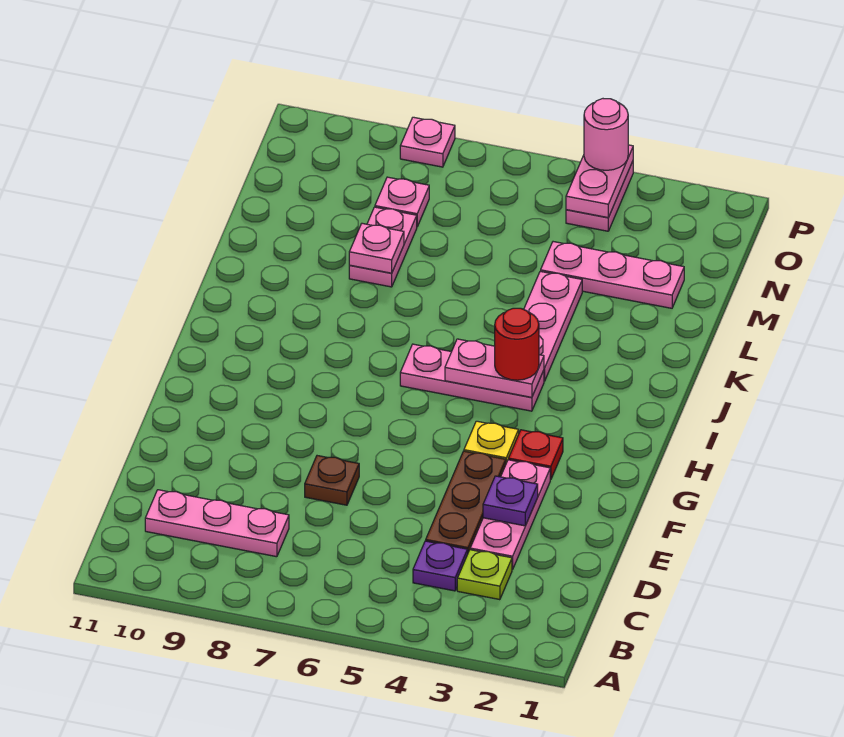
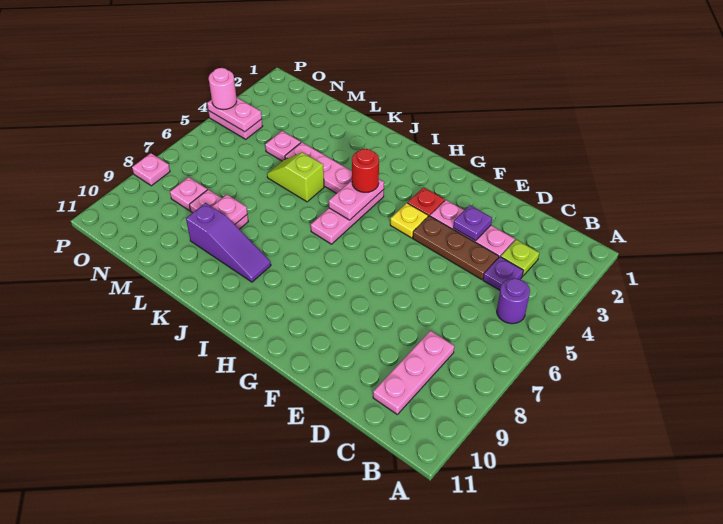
none -> purple round brick B5 level 1
brown plate E7 level 1 -> none
none -> purple slope J9:L9 level 1 top L
none -> lime slope K5:L5 level 1 top K
pink plate M2:M4 level 1 -> pink plate M4 level 1

